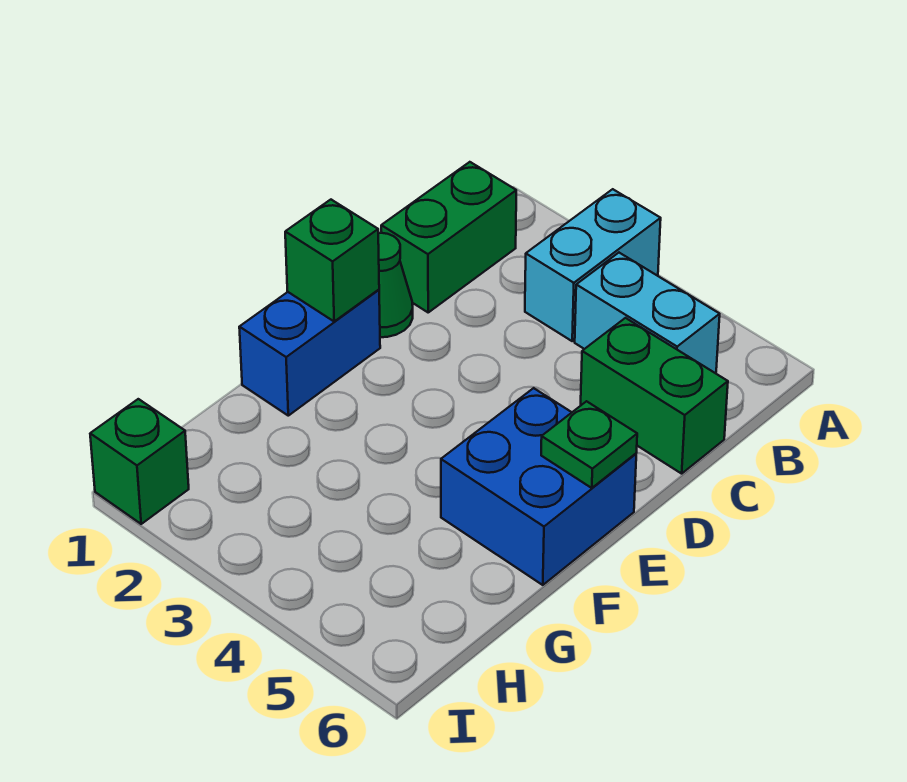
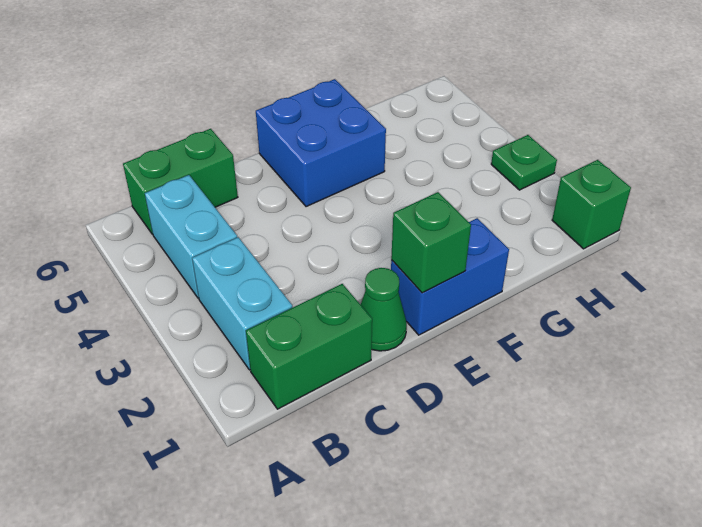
cyan brick A3:B3 level 1 -> cyan brick B2:B3 level 1
green brick C5:C6 level 1 -> green brick B6:C6 level 1
green plate E6 level 2 -> green plate I3 level 1

